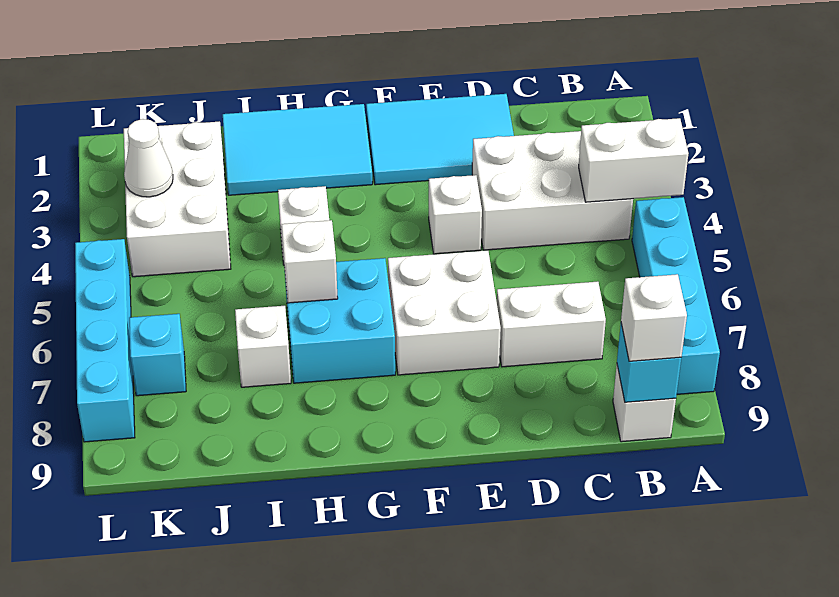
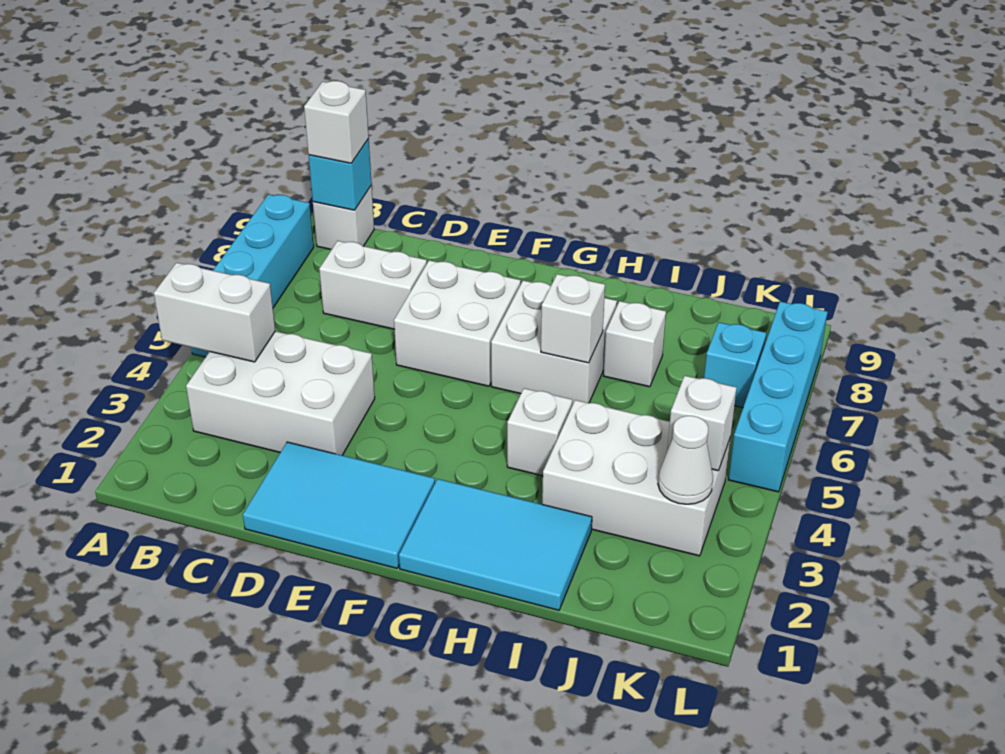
white brick E4 level 1 -> white brick K4 level 2
cyan brick G6:H7 level 1 -> white brick G6:H7 level 1
white brick J2:K4 level 1 -> white brick I3:K4 level 1

